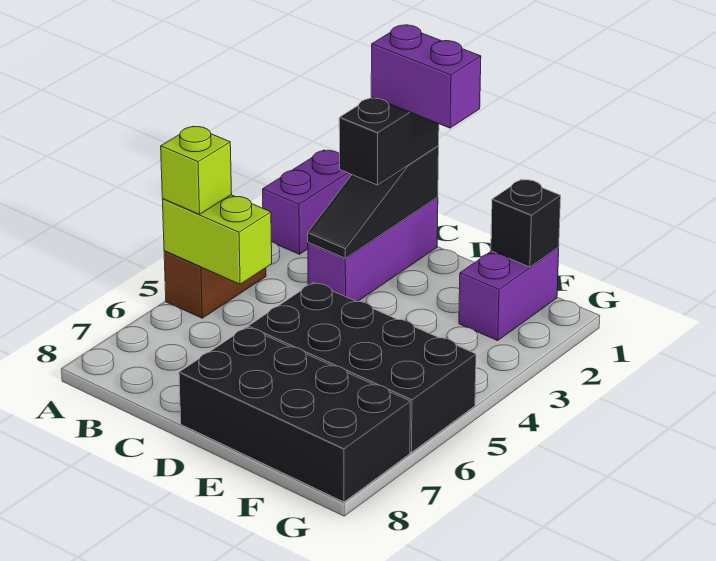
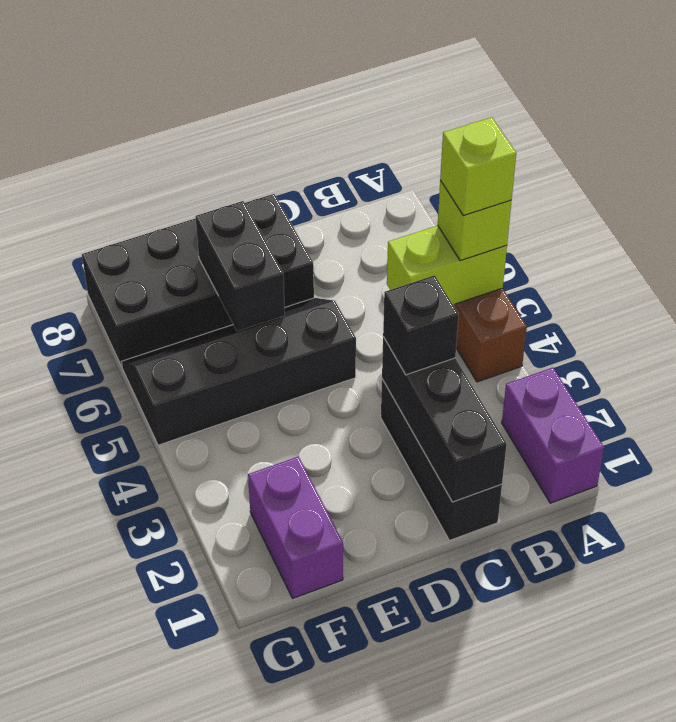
none -> lime brick A5 level 4
purple brick C1:C3 level 1 -> black brick C1:C3 level 1
black slope C1:C3 level 2 top 1 -> black brick C1:C3 level 2
black brick C1:C2 level 3 -> black brick E6:E7 level 2
purple brick C1:D1 level 4 -> none
black brick D5:G6 level 1 -> black slope D5:G6 level 1 top 5
black brick F1 level 2 -> black brick C3 level 3

